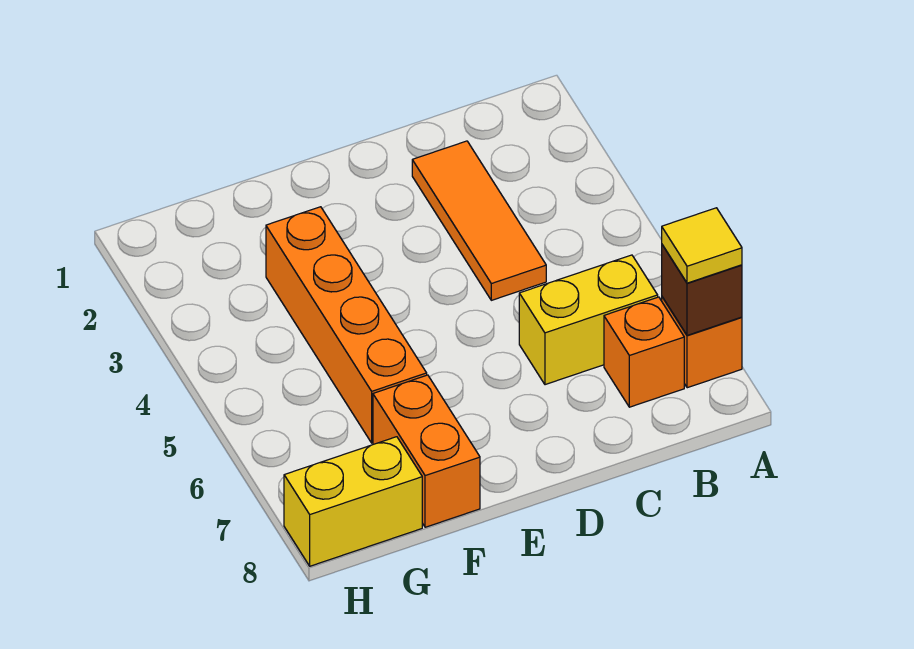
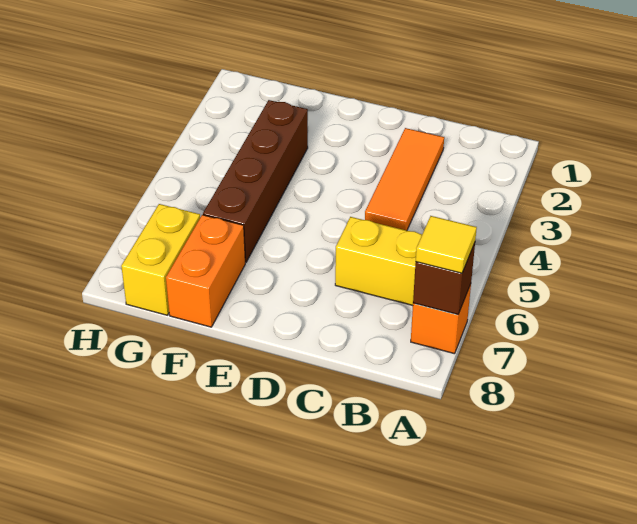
orange brick B7 level 1 -> none
orange brick F3:F6 level 1 -> brown brick F3:F6 level 1
yellow brick G8:H8 level 1 -> yellow brick G7:G8 level 1

